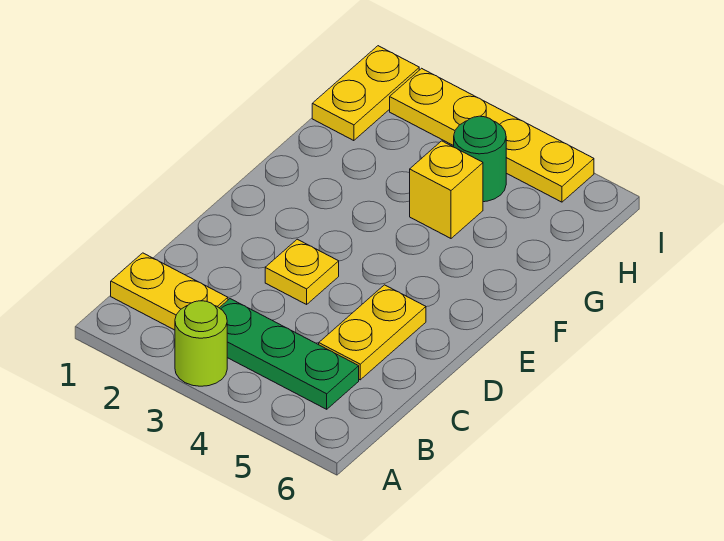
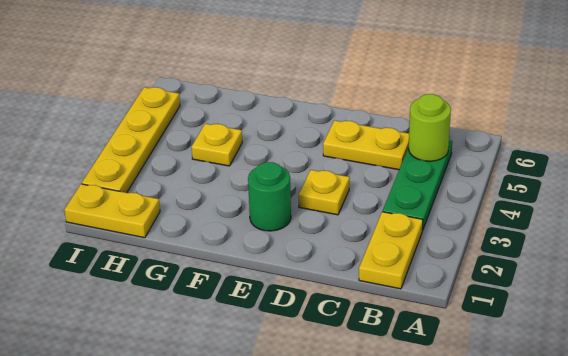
lime round brick A3 level 1 -> lime round brick B5 level 2
yellow brick G4 level 1 -> yellow plate G4 level 1
green round brick H4 level 1 -> green round brick E2 level 1

